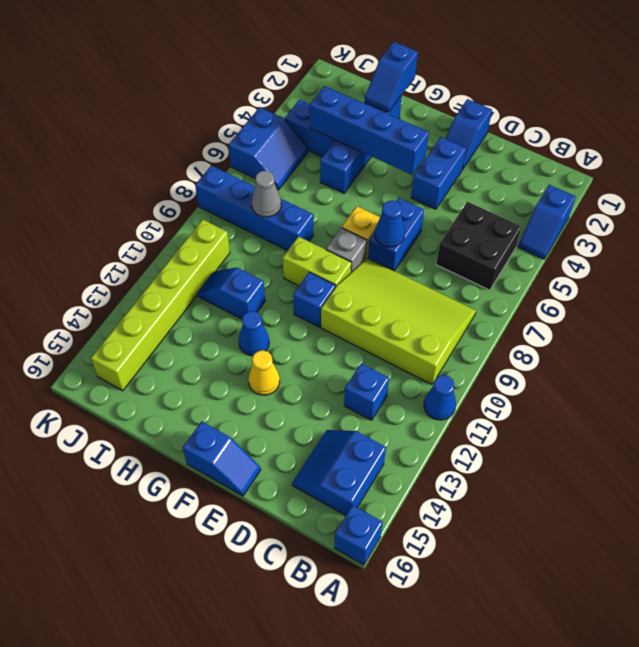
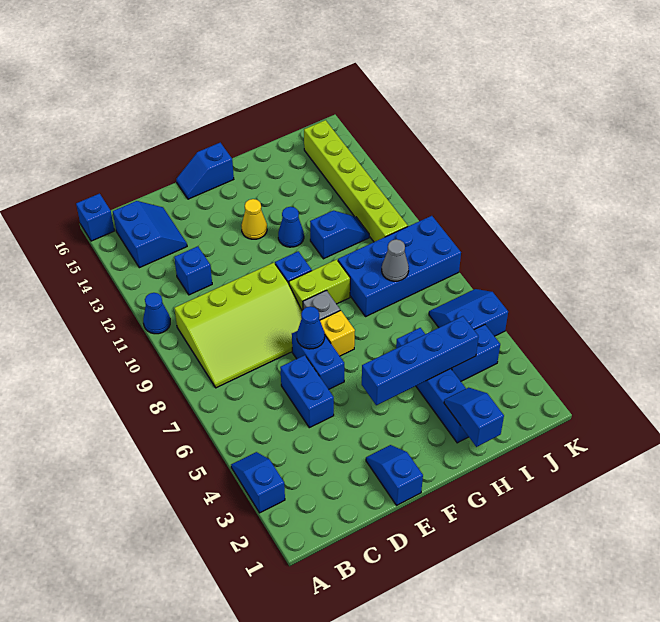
black brick B5:C6 level 1 -> none
blue brick E3:E4 level 1 -> blue brick D5:D6 level 1
blue brick H8:K8 level 1 -> blue brick H8:K9 level 1
blue slope J5:K6 level 1 top K -> blue slope J5:K6 level 1 top 5

